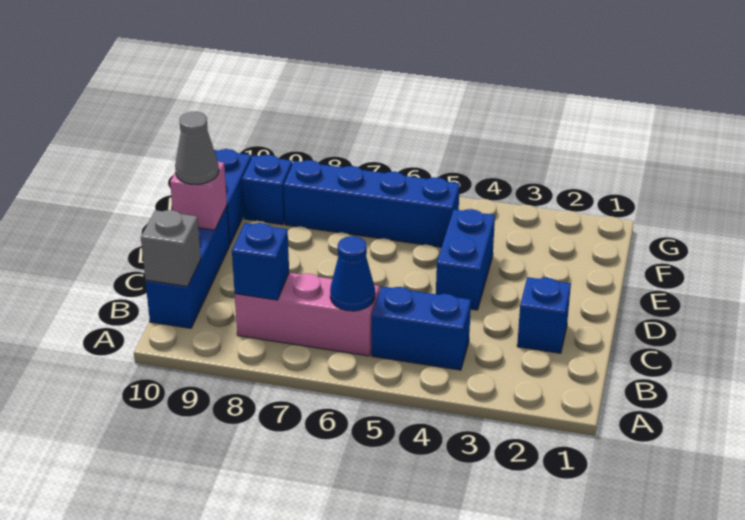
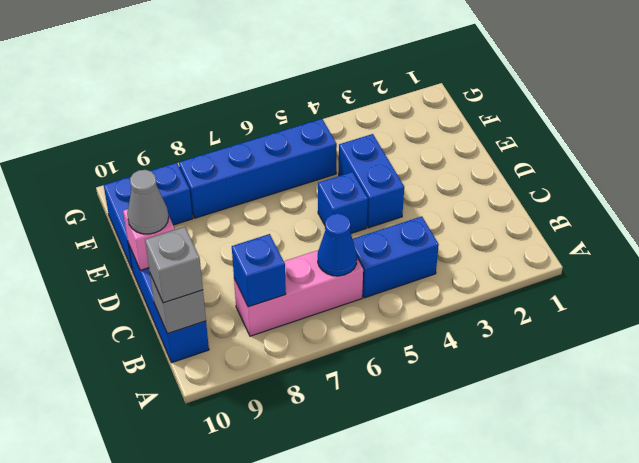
none -> grey brick B10 level 3
blue brick C2 level 1 -> blue brick D5 level 1

